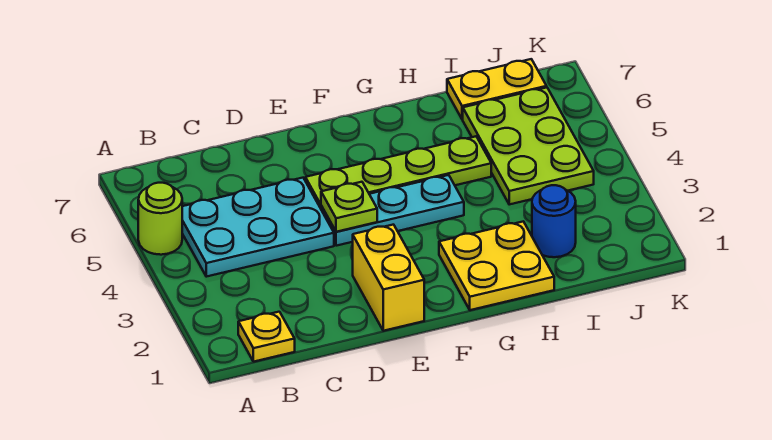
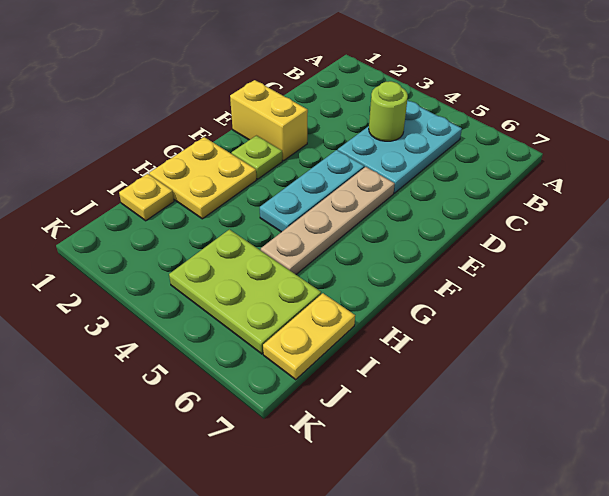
lime round brick A5 level 1 -> lime round brick C4 level 2
yellow plate B1 level 1 -> yellow plate I1 level 1
lime plate E4 level 2 -> lime plate F2 level 1
lime plate E5:H5 level 1 -> tan plate E5:H5 level 1
blue round brick I2 level 1 -> none

